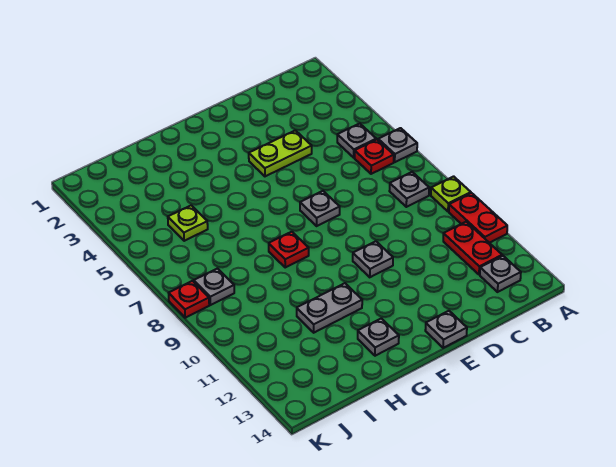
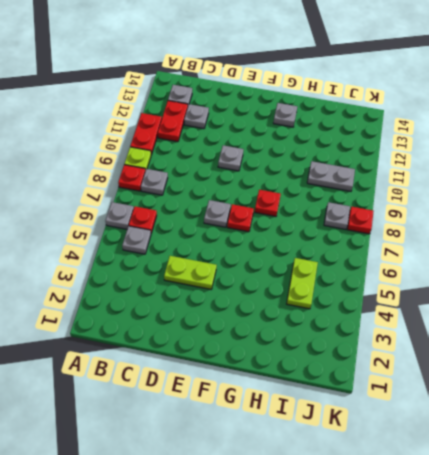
none -> red plate A8 level 1
grey plate E14 level 1 -> grey plate C12 level 1
none -> red plate F7 level 1
grey plate G11:H11 level 1 -> grey plate I10:J10 level 1
lime plate I5 level 1 -> lime plate I4:I5 level 1

